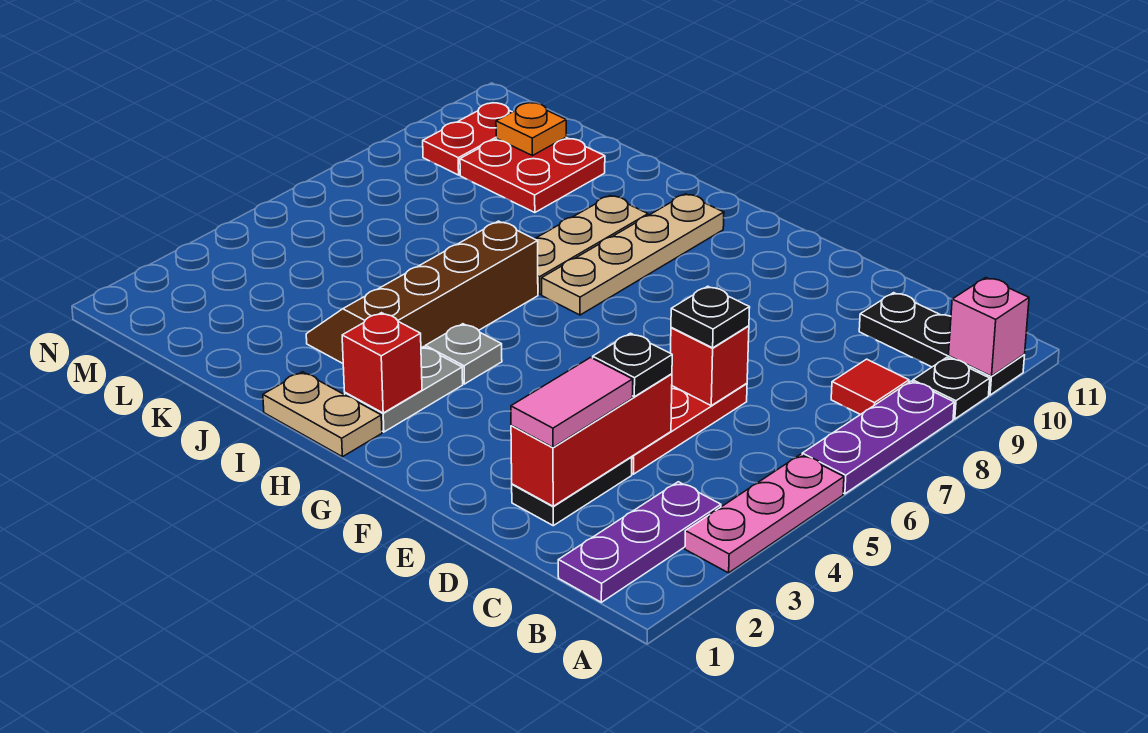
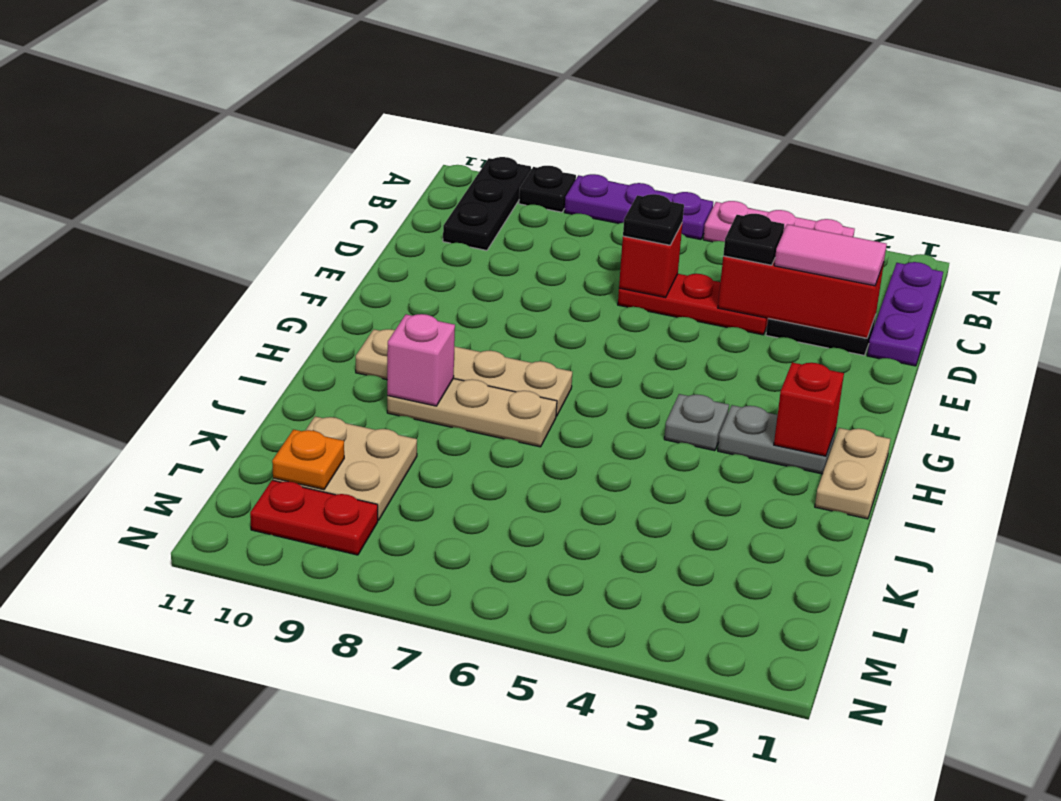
pink brick A10 level 2 -> pink brick I9 level 2
purple plate B1:B3 level 1 -> purple plate B1:D1 level 1
red tile B8 level 1 -> none
brown slope I3:J6 level 1 top I -> none
red plate K9:L10 level 1 -> tan plate K9:L10 level 1

